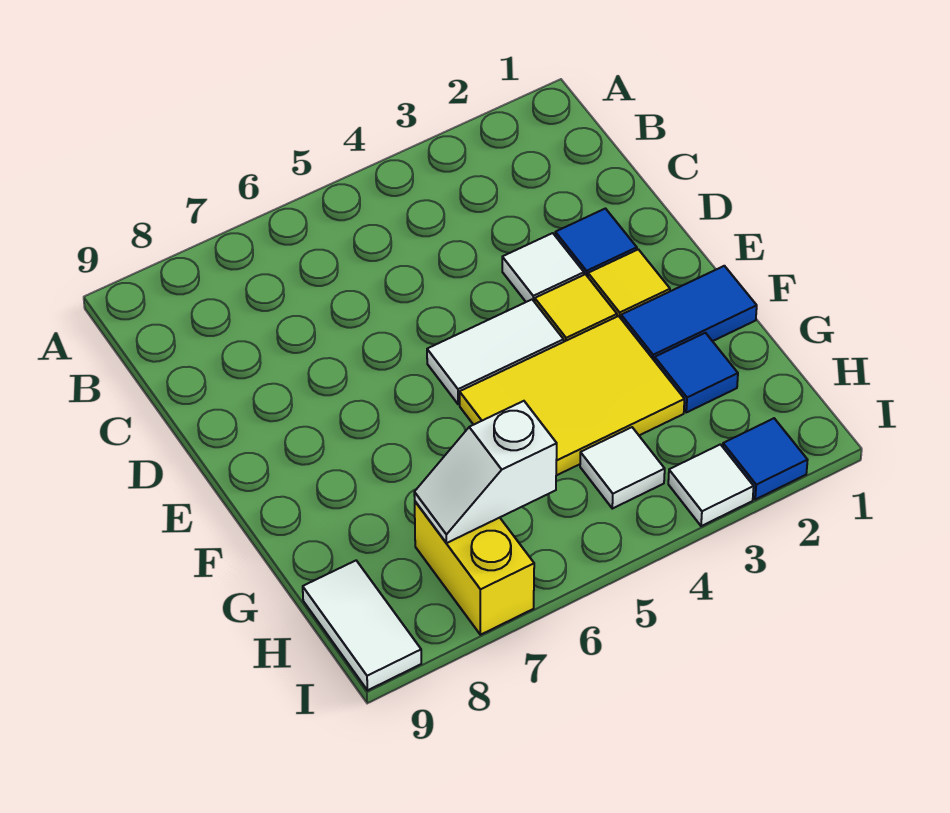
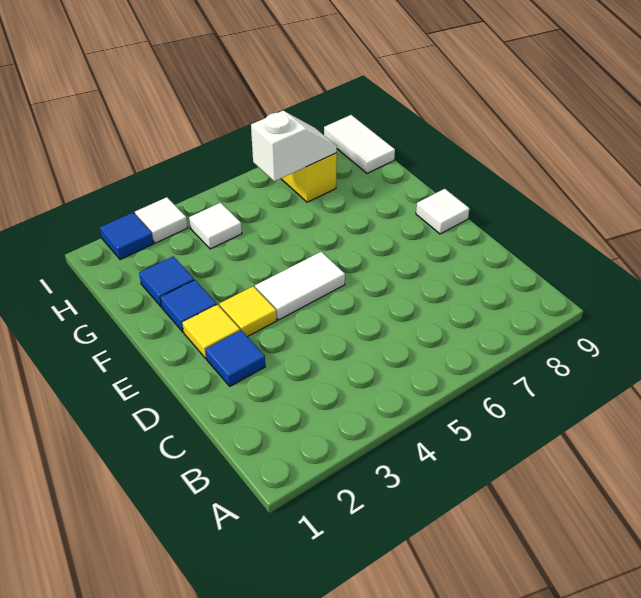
white tile D3 level 1 -> white tile E9 level 1
blue tile F1:F2 level 1 -> blue tile F2 level 1
yellow tile F3:G5 level 1 -> none

